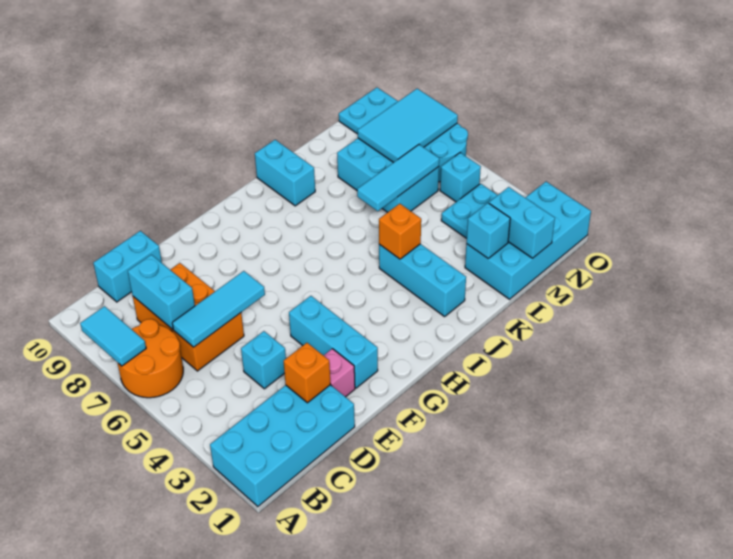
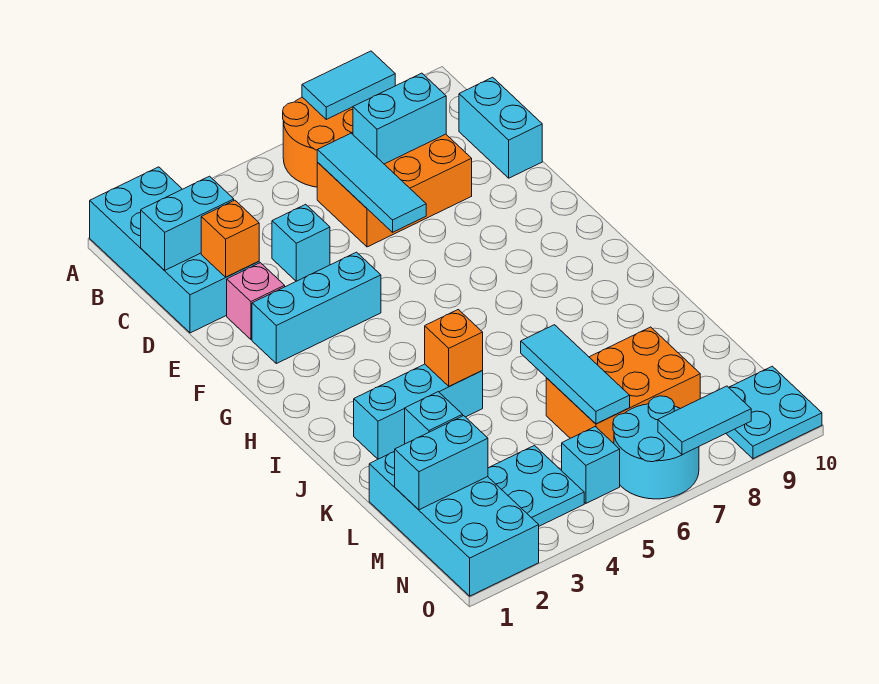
cyan brick J9:J10 level 1 -> cyan brick C1:C2 level 2
cyan brick L6:M8 level 1 -> orange brick L6:M8 level 1
cyan tile M7:O8 level 2 -> cyan tile O7:O8 level 2

